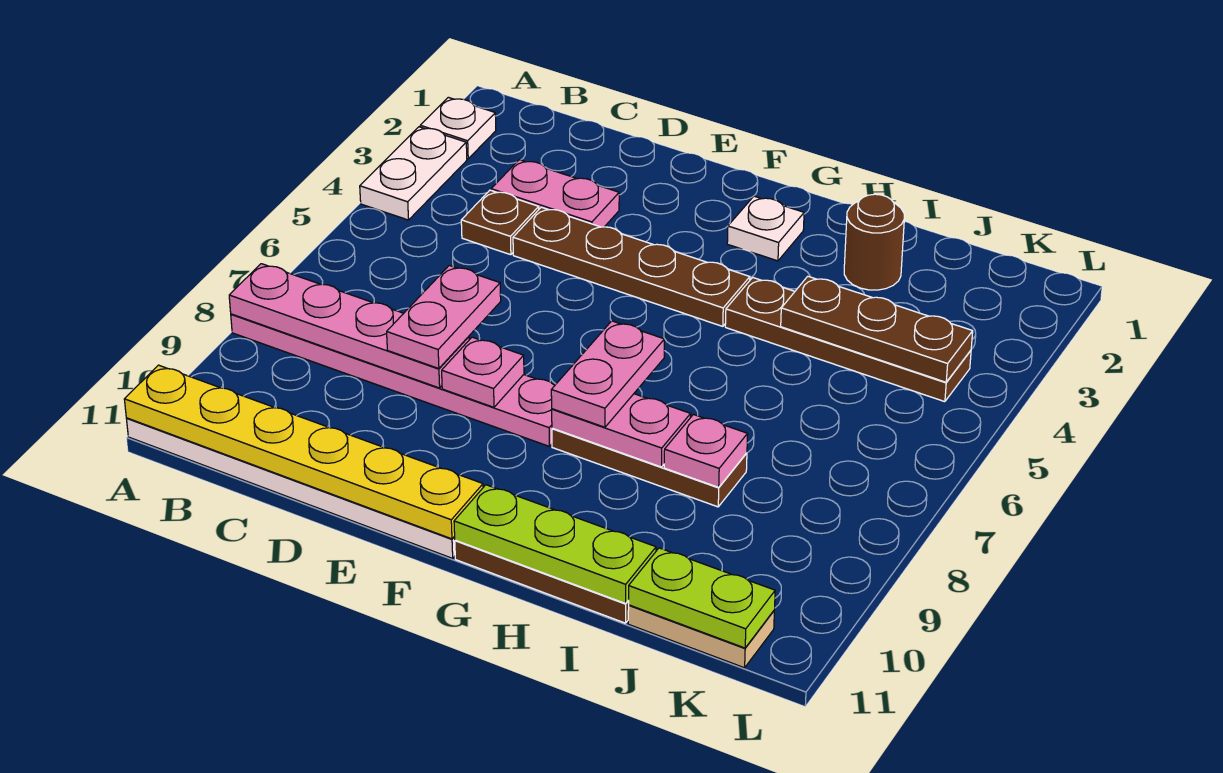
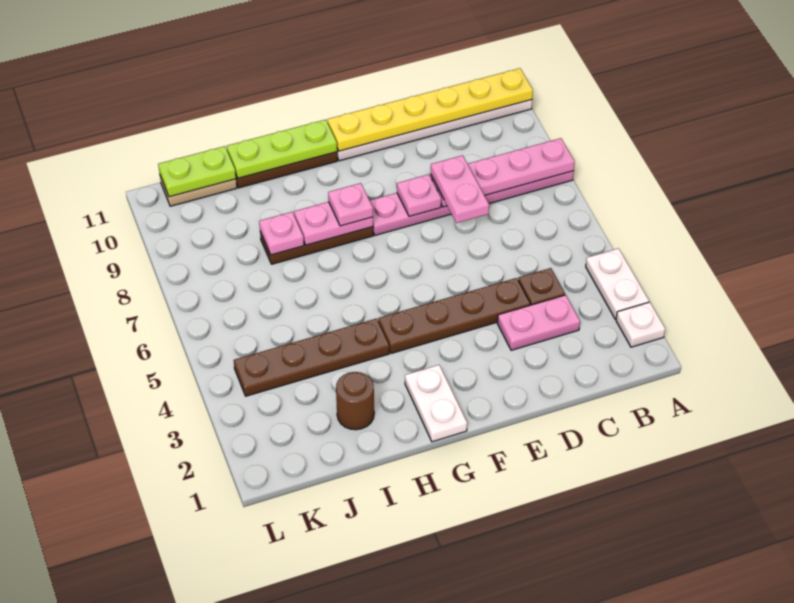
white plate G2 level 1 -> white plate G1:G2 level 1
pink plate G7:G8 level 3 -> pink plate G8 level 3
brown plate I4:K4 level 2 -> none

